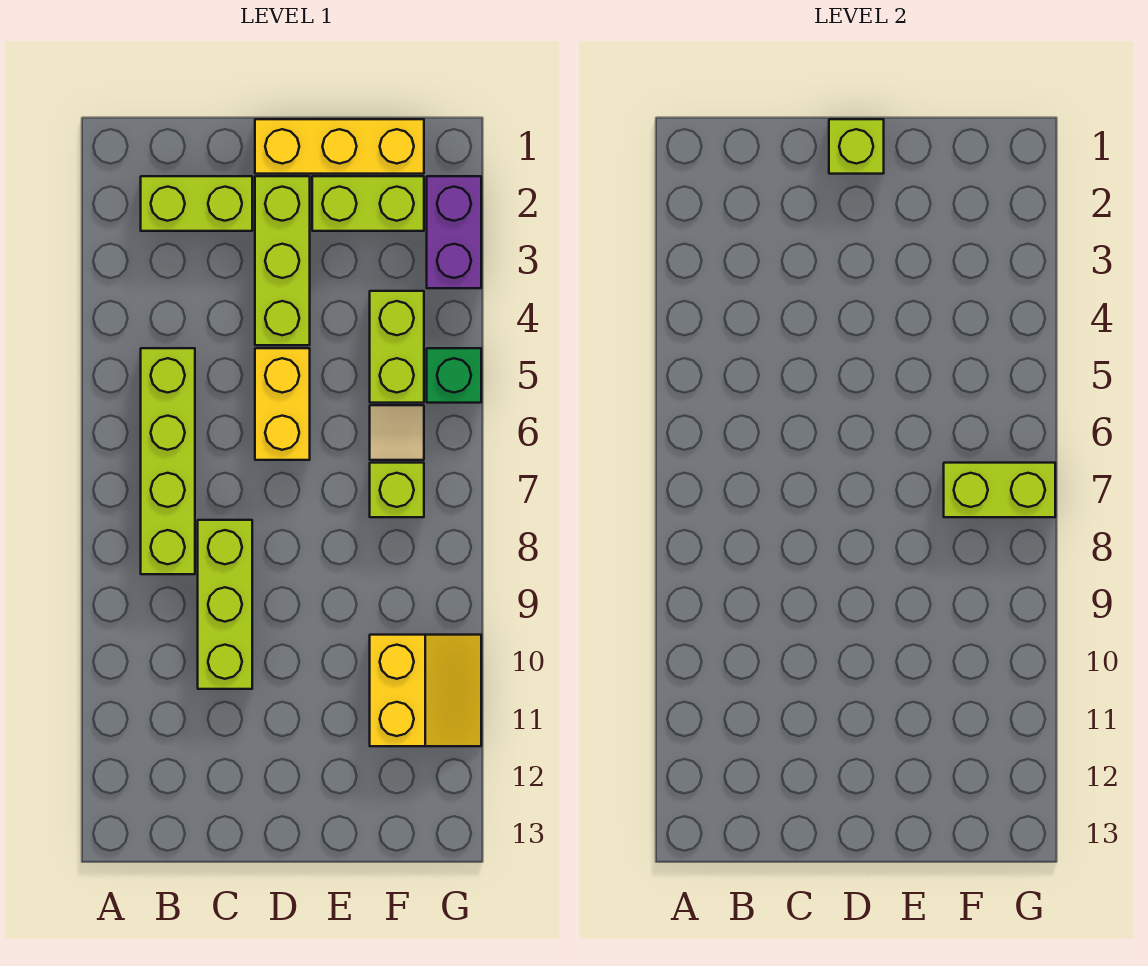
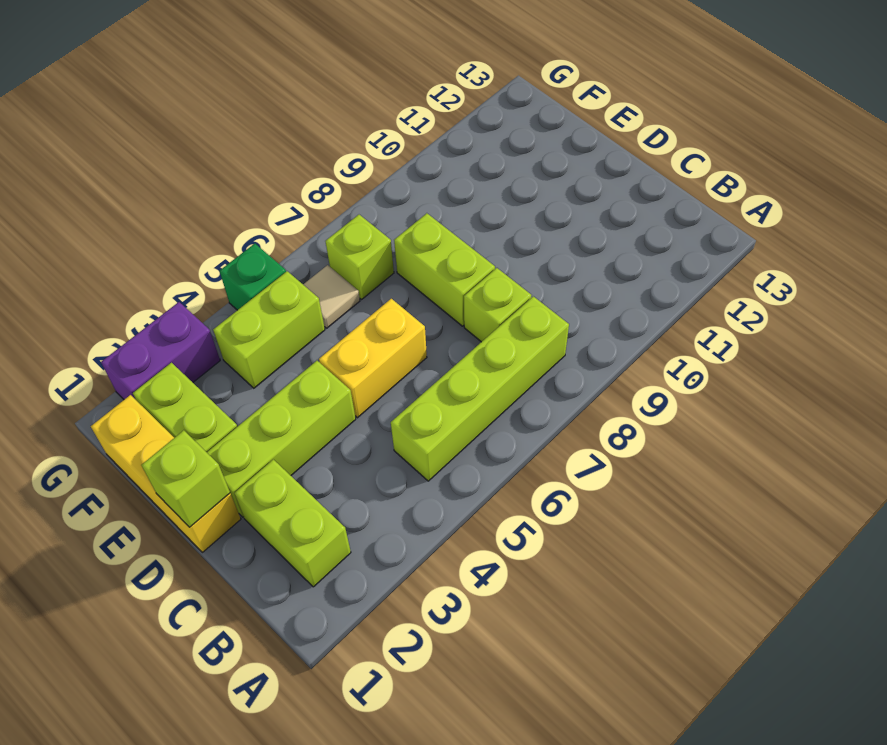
lime brick C8:C10 level 1 -> lime brick C8 level 1
lime brick F7:G7 level 2 -> lime brick D8:E8 level 1
yellow slope F10:G11 level 1 top F -> none

